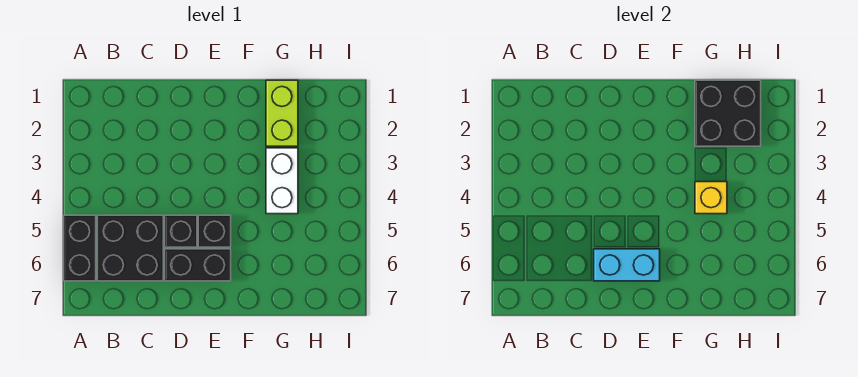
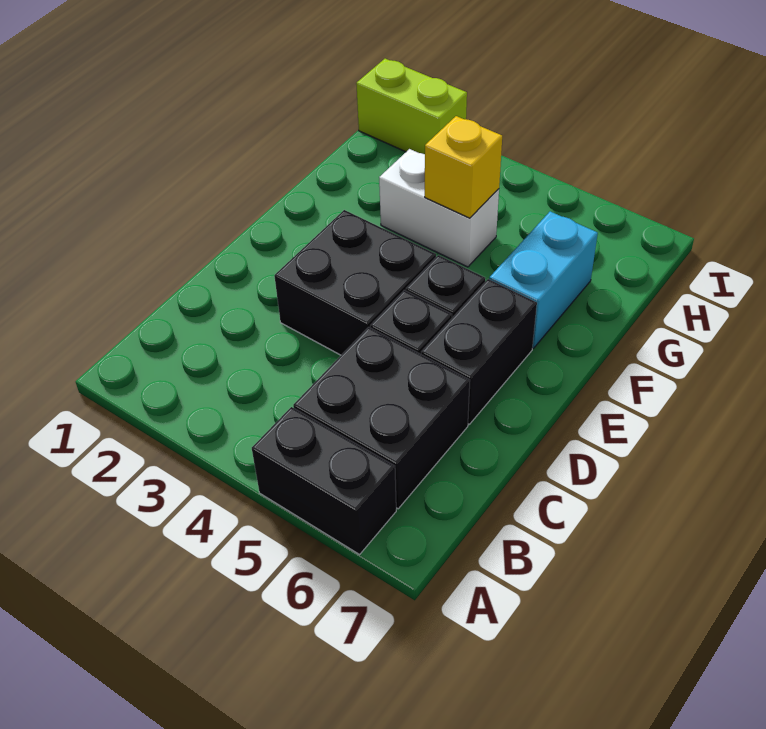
cyan brick D6:E6 level 2 -> cyan brick F6:G6 level 1
lime brick G1:G2 level 1 -> lime brick I1:I2 level 1
black brick G1:H2 level 2 -> black brick D3:E4 level 1

